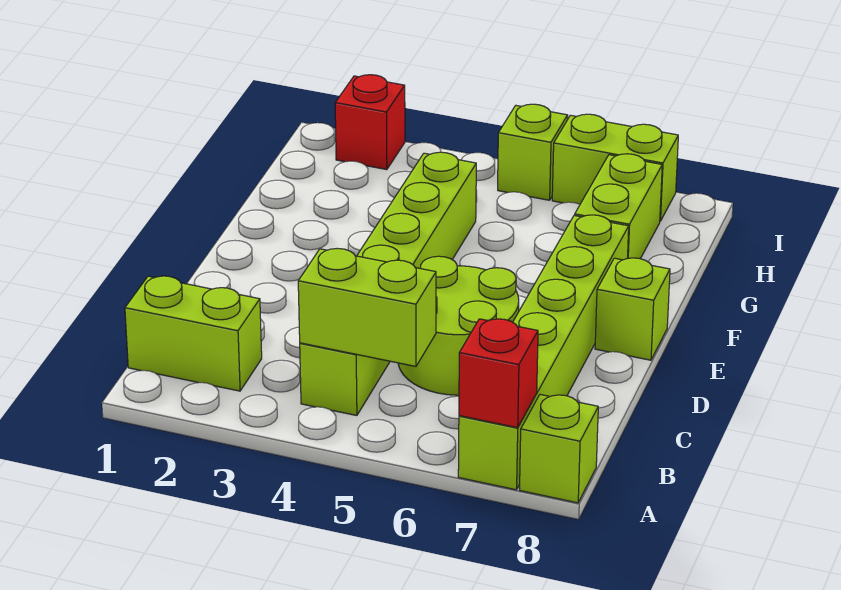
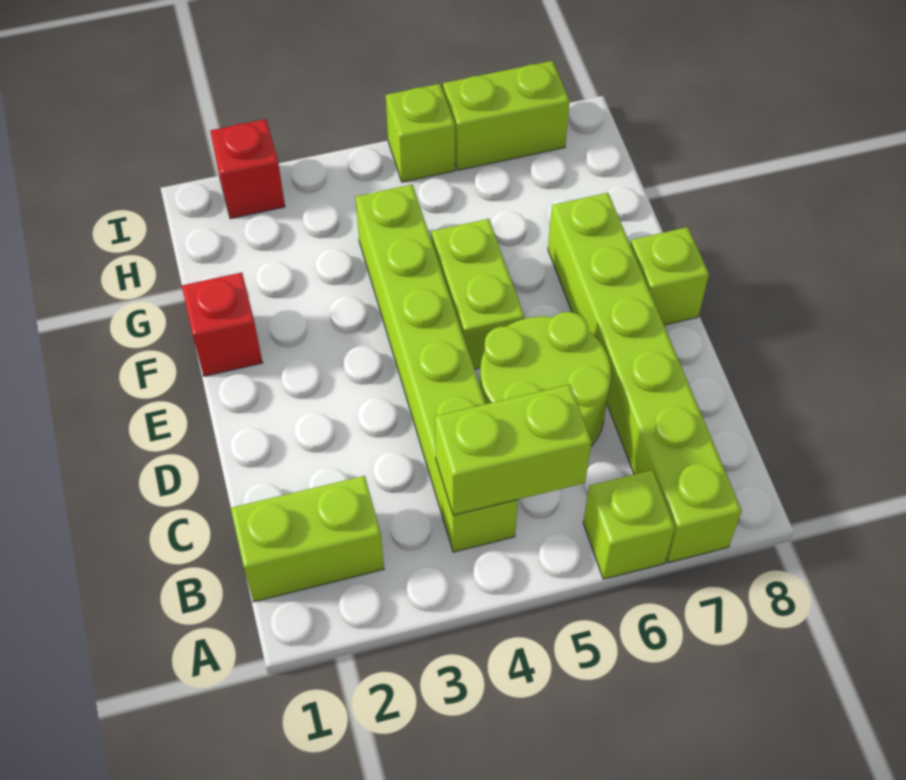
red brick A7 level 2 -> red brick F1 level 1
lime brick A8 level 1 -> lime brick A6 level 1
lime brick G7:H7 level 1 -> lime brick E5:F5 level 1

